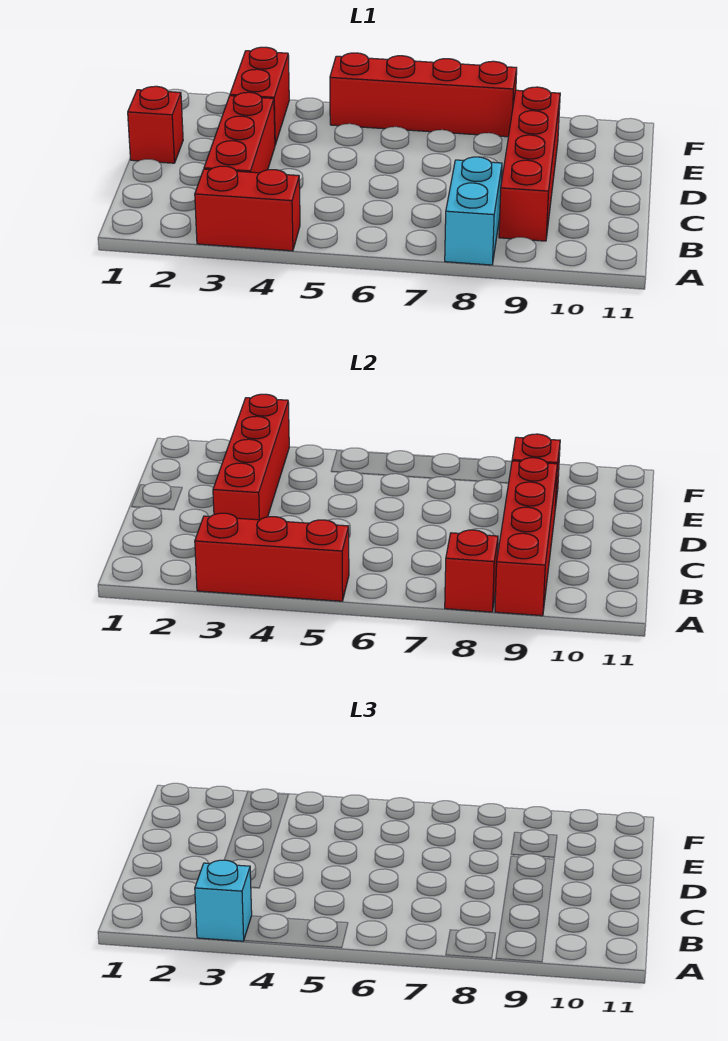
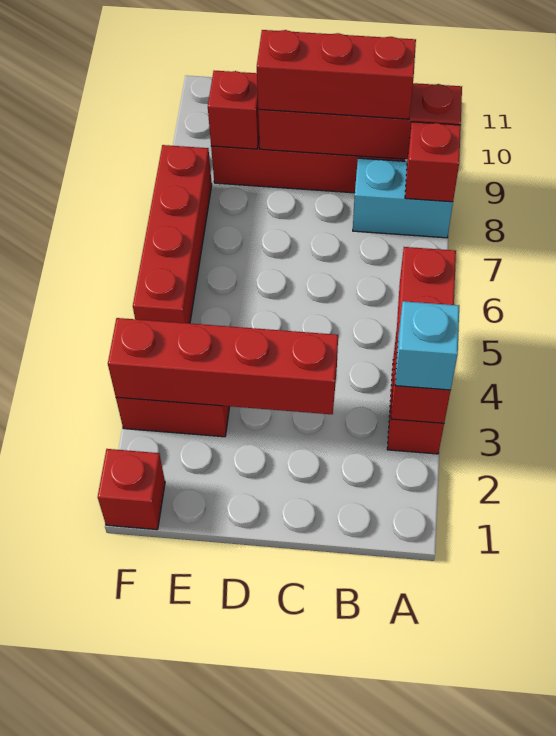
red brick B3:D3 level 1 -> red brick B9:D9 level 3
red brick D1 level 1 -> red brick F1 level 1

